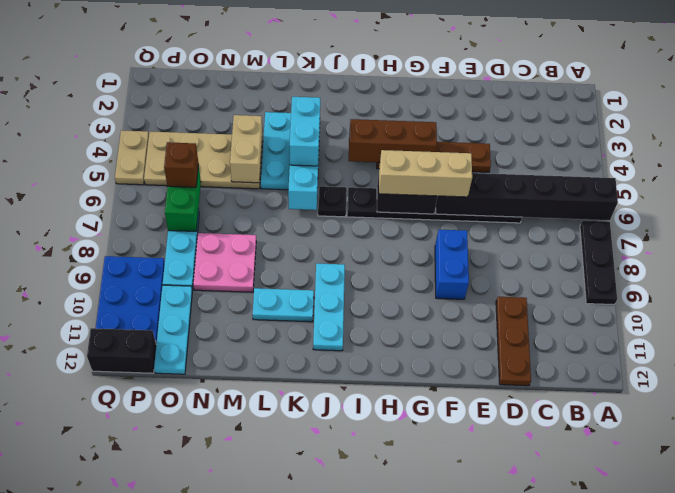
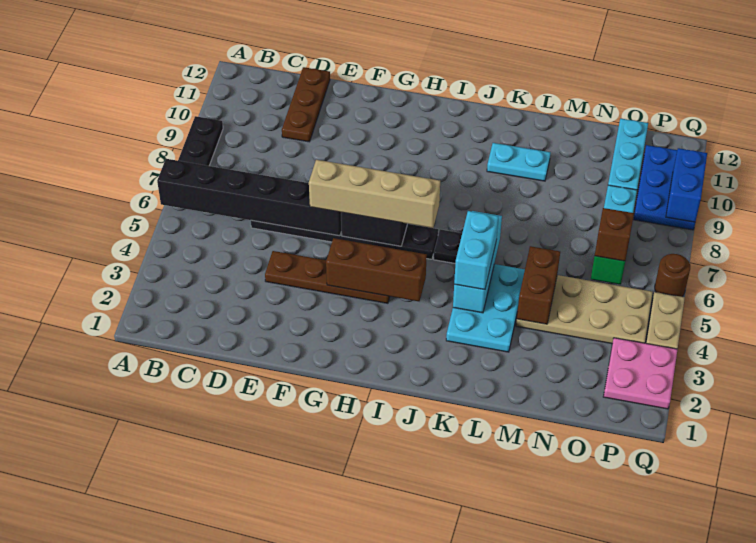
tan brick F6:H6 level 3 -> tan brick F6:I6 level 3
blue brick F8:F9 level 1 -> blue brick Q9:Q10 level 2
cyan plate J9:J11 level 1 -> none
tan brick M4:M5 level 2 -> brown brick M4:M5 level 2
pink plate M8:N9 level 1 -> pink plate P2:Q3 level 1
black brick P12:Q12 level 1 -> none
none -> brown round brick Q6 level 1

